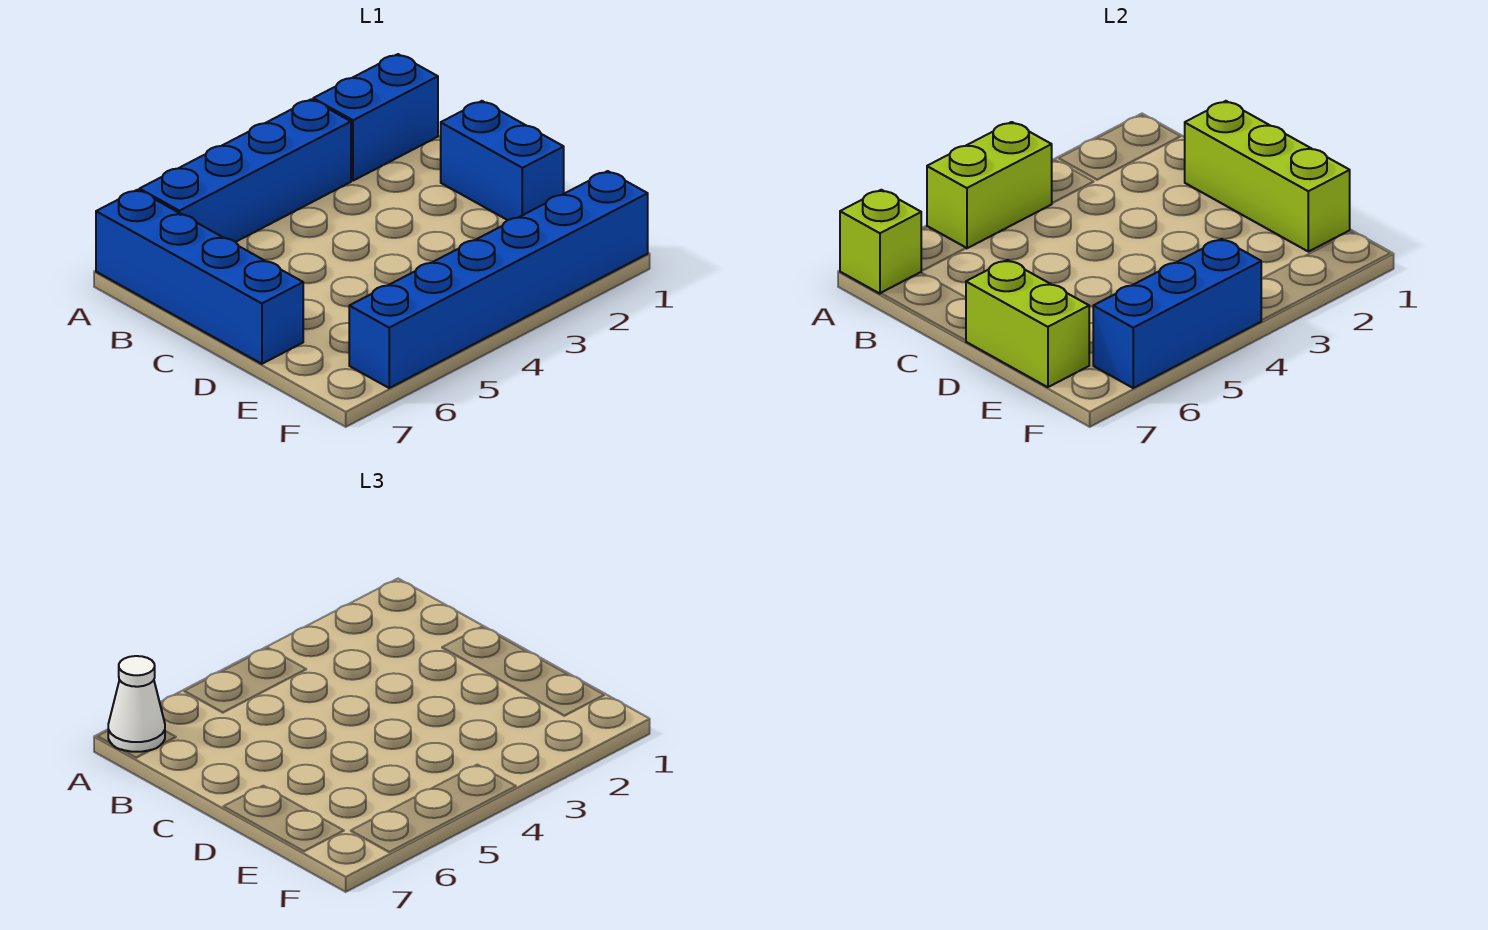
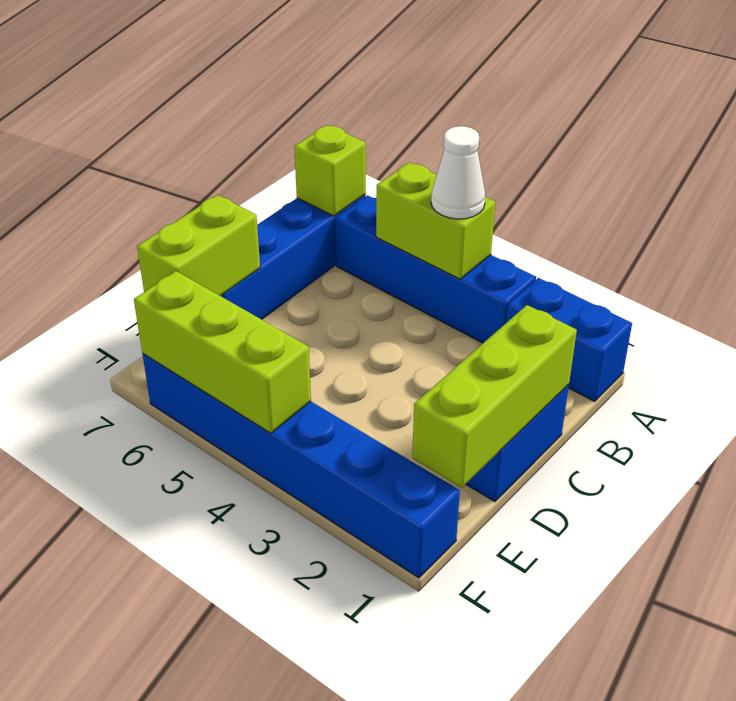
white cone A7 level 3 -> white cone A4 level 3
blue brick F4:F6 level 2 -> lime brick F4:F6 level 2

